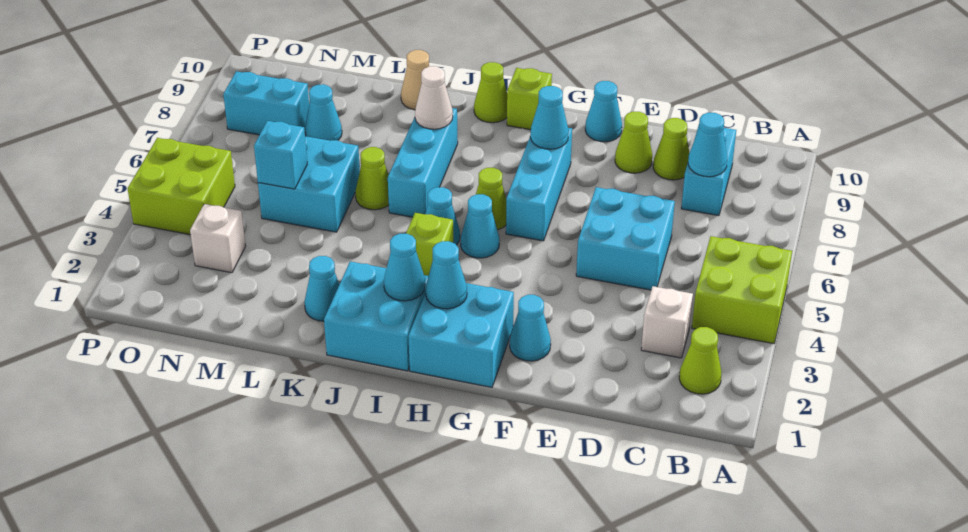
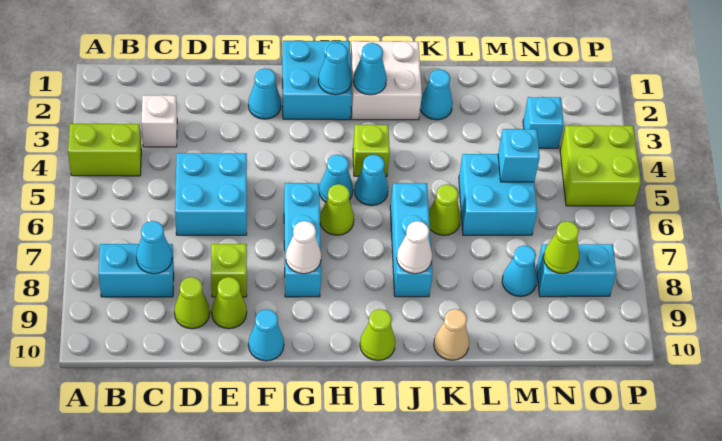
lime brick A4:B5 level 1 -> lime brick A4:B4 level 1
lime cone B2 level 1 -> lime cone N8 level 2
cyan brick C8:C9 level 1 -> cyan brick B8:C8 level 1
cyan cone G8 level 2 -> white cone G8 level 2
lime brick H10 level 1 -> lime brick E8 level 1
cyan brick I1:J2 level 1 -> white brick I1:J2 level 1
white brick N3 level 1 -> cyan brick N3 level 1

